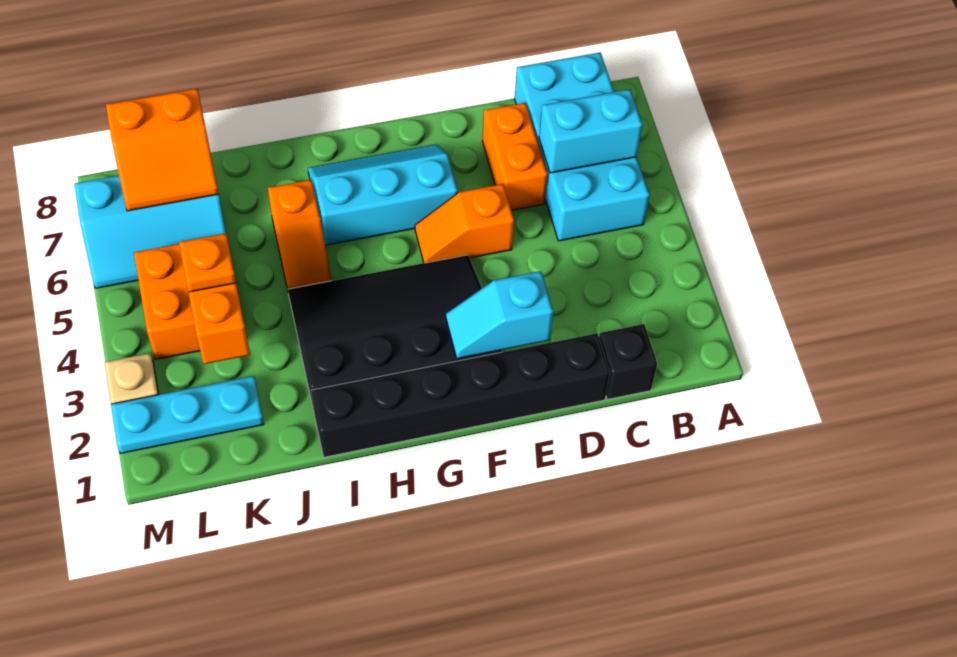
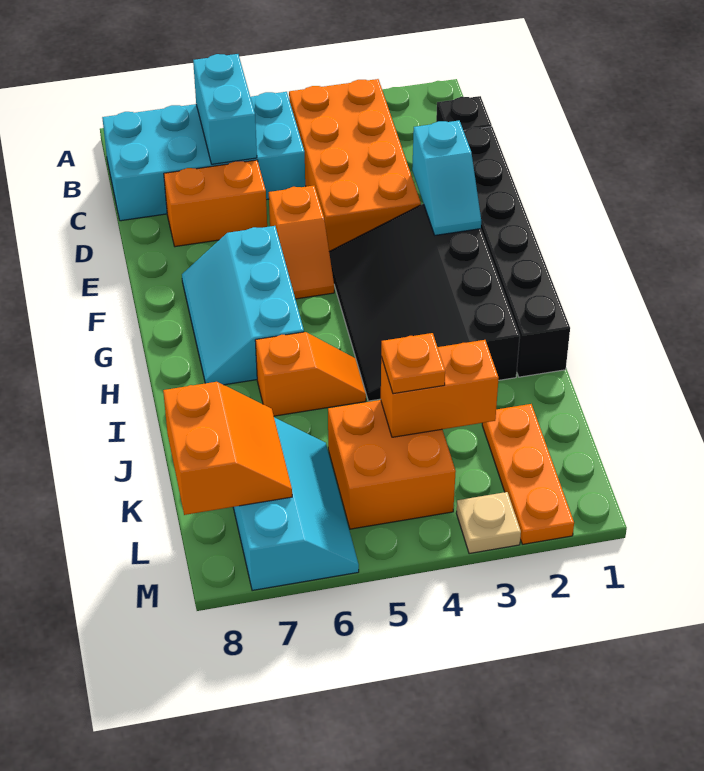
none -> orange brick B3:E4 level 1
cyan plate K2:M2 level 1 -> orange plate K2:M2 level 1

